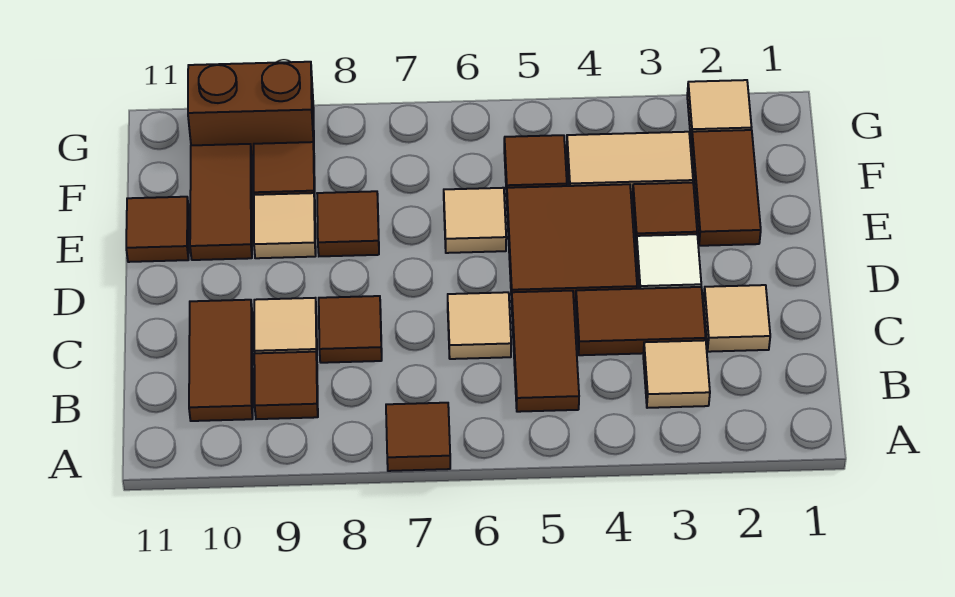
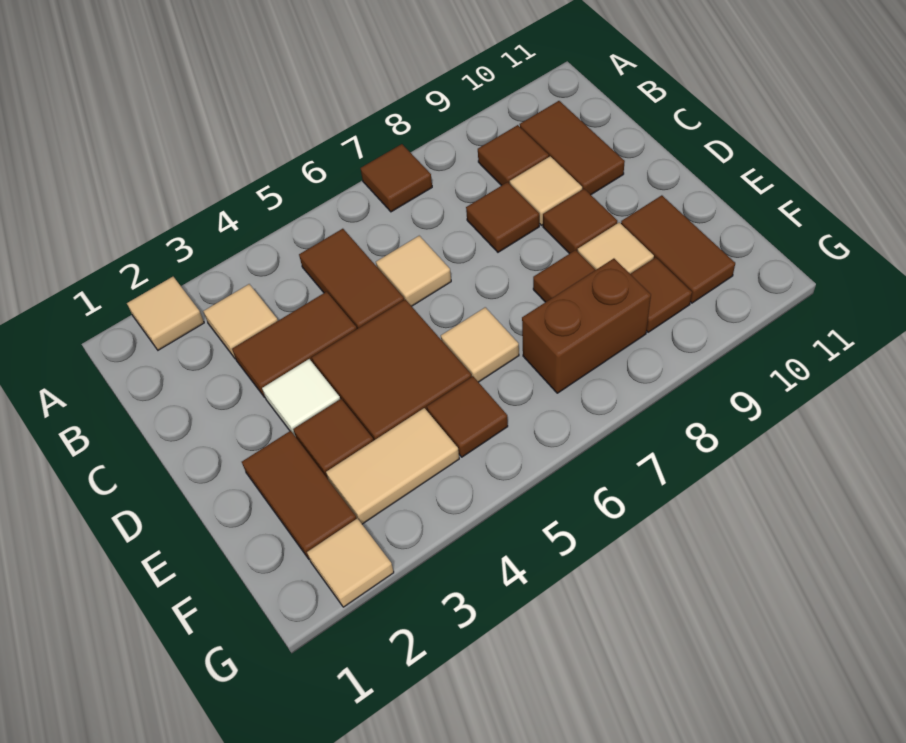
tan tile C2 level 1 -> tan tile A2 level 1
brown tile E11 level 1 -> brown tile D9 level 1
brown brick G9:G10 level 1 -> brown brick F7:F8 level 1

